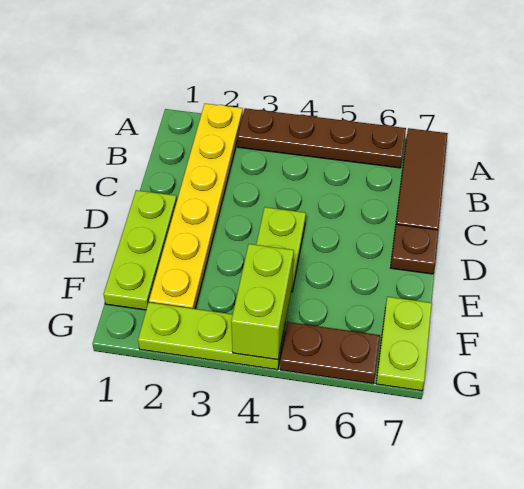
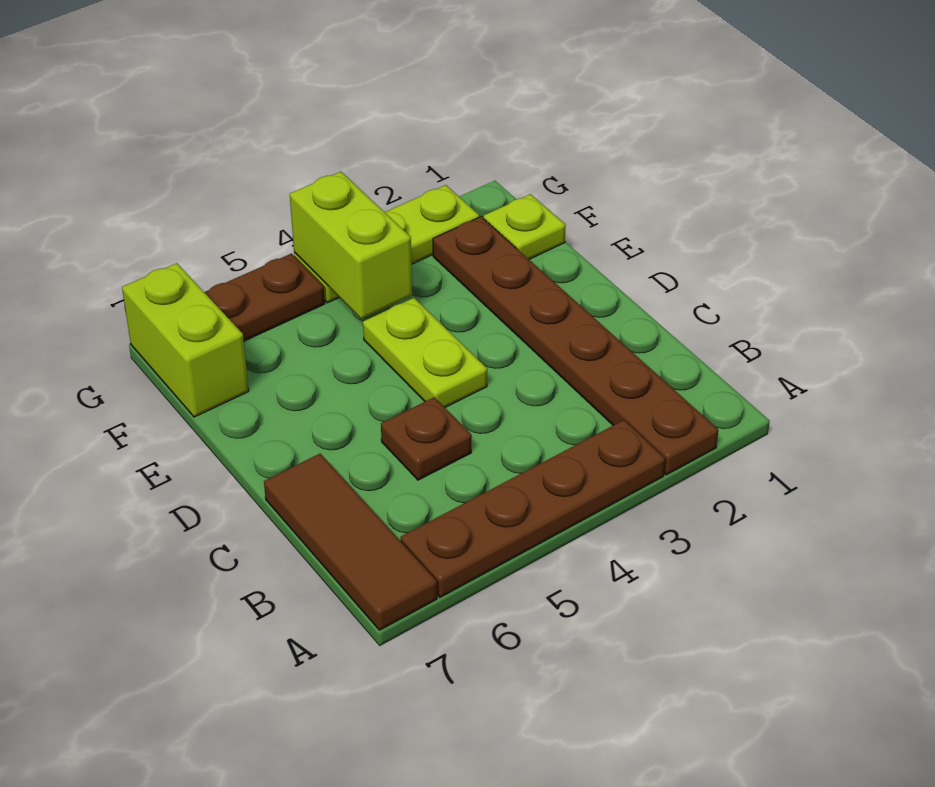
yellow plate A2:F2 level 1 -> brown plate A2:F2 level 1
lime plate D1:F1 level 1 -> lime plate F1 level 1
brown plate D7 level 1 -> brown plate C5 level 1
lime plate F7:G7 level 1 -> lime brick F7:G7 level 1

